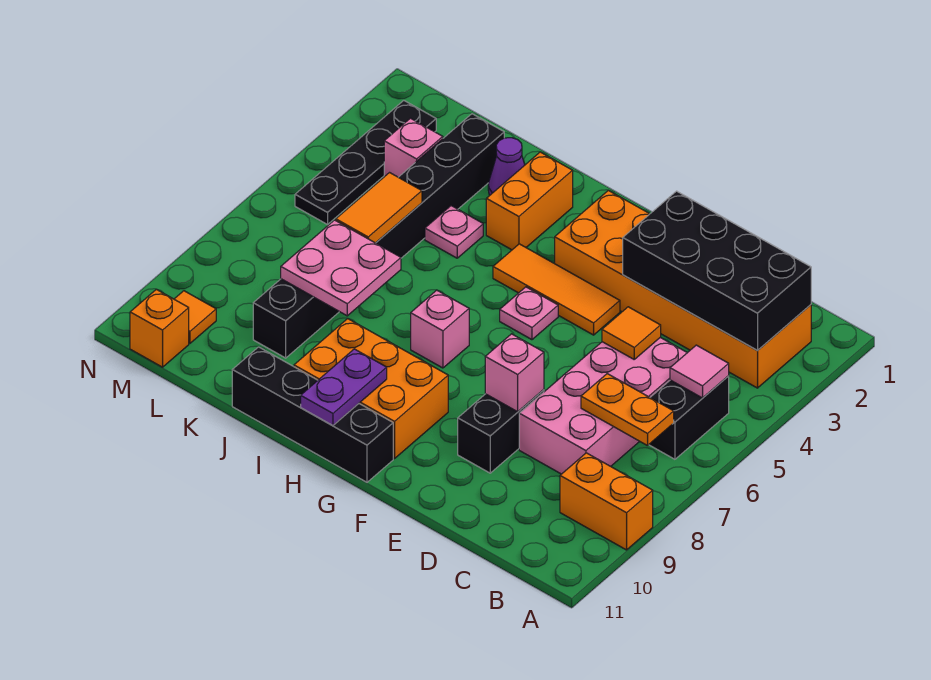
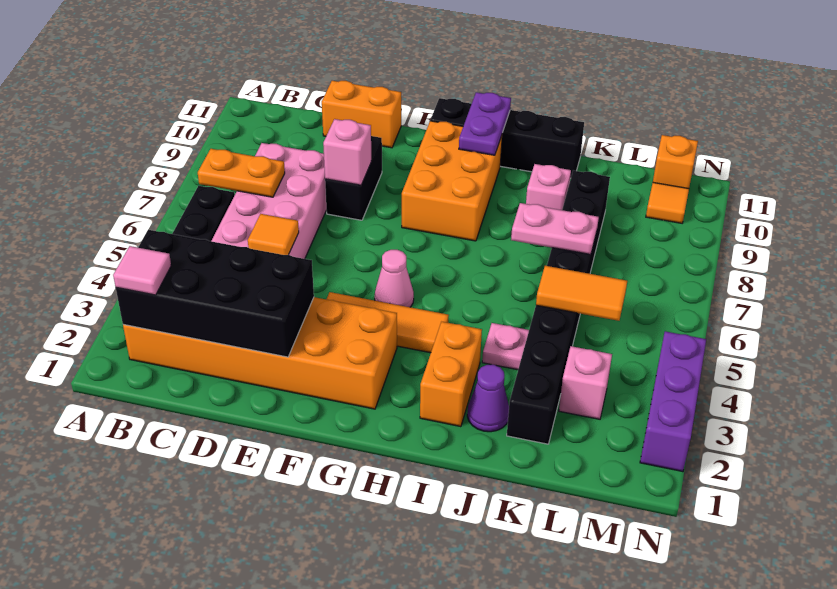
orange brick A9:B9 level 1 -> orange brick D11:E11 level 1
pink tile B5 level 2 -> pink tile B2 level 3
pink plate G5 level 1 -> pink cone G5 level 1
orange brick G9:I10 level 1 -> orange brick G8:H10 level 1
pink brick H7 level 1 -> pink brick J9 level 1
pink plate J7:K8 level 2 -> pink plate J7:K7 level 2
orange tile K5:K6 level 2 -> orange tile K5:L5 level 2
black plate M2:M5 level 1 -> none
none -> purple brick N2:N4 level 1

